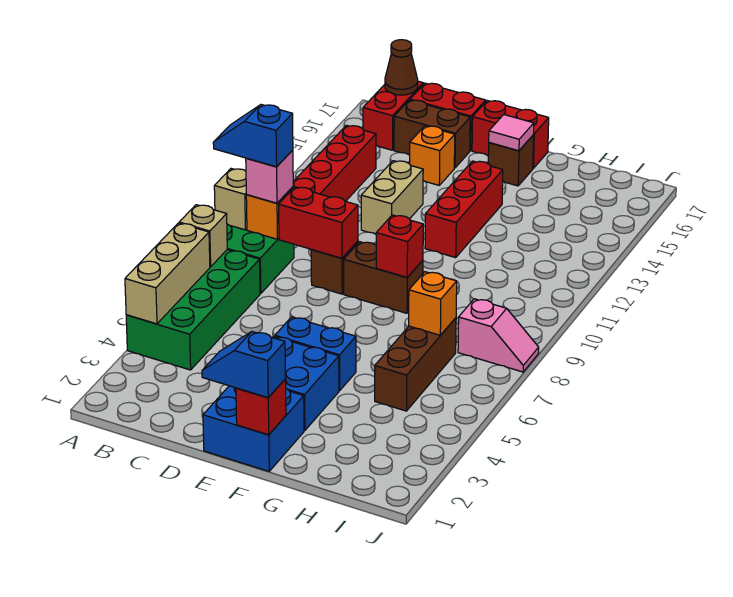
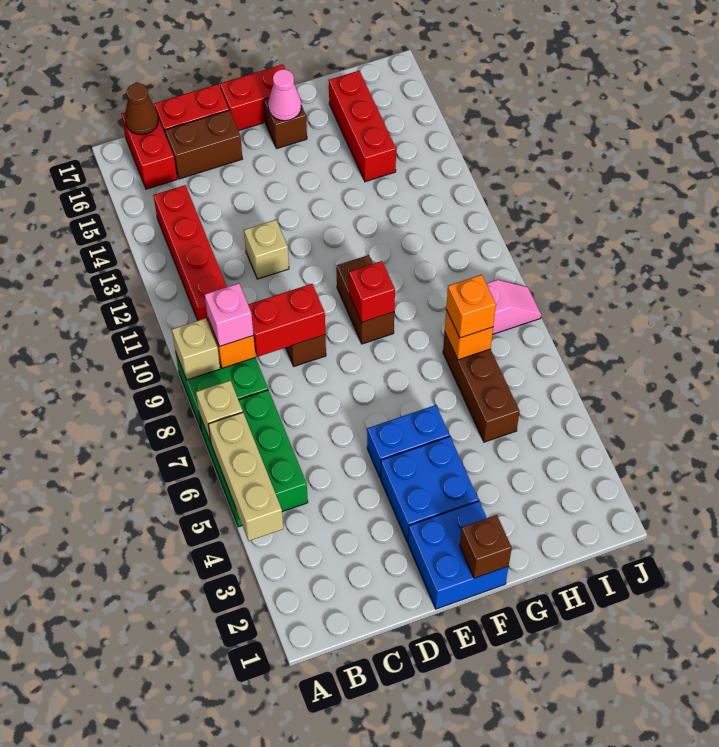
green brick A4:B7 level 1 -> green brick A5:B7 level 1
blue slope A9:B9 level 4 top B -> none
tan brick D12:D13 level 1 -> tan brick D12 level 1
orange brick D15 level 1 -> orange brick H7 level 3
blue slope E1:F1 level 3 top F -> none
brown brick E9:F9 level 1 -> brown brick F9:F10 level 1
red brick F1 level 2 -> brown brick F1 level 2
red brick F12:F14 level 1 -> red brick H14:H16 level 1
pink tile F16 level 2 -> pink cone F16 level 2

